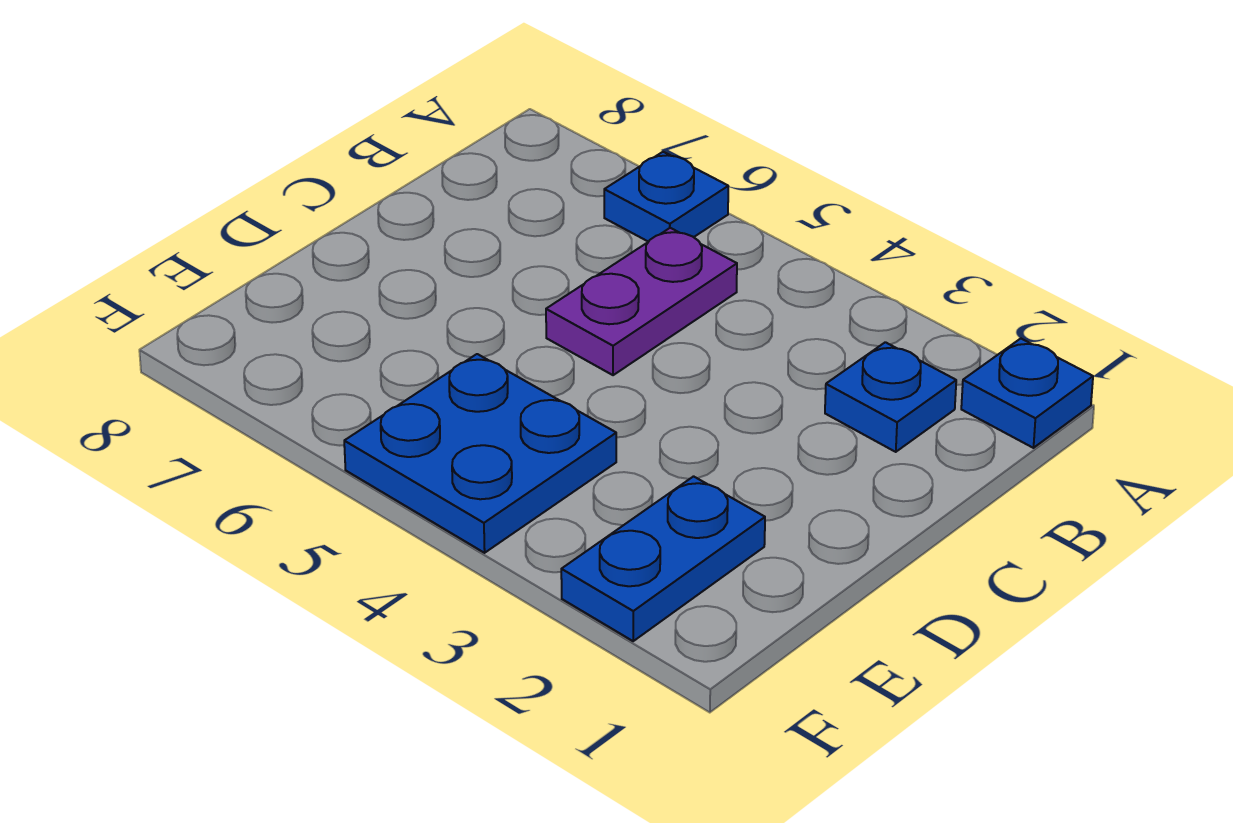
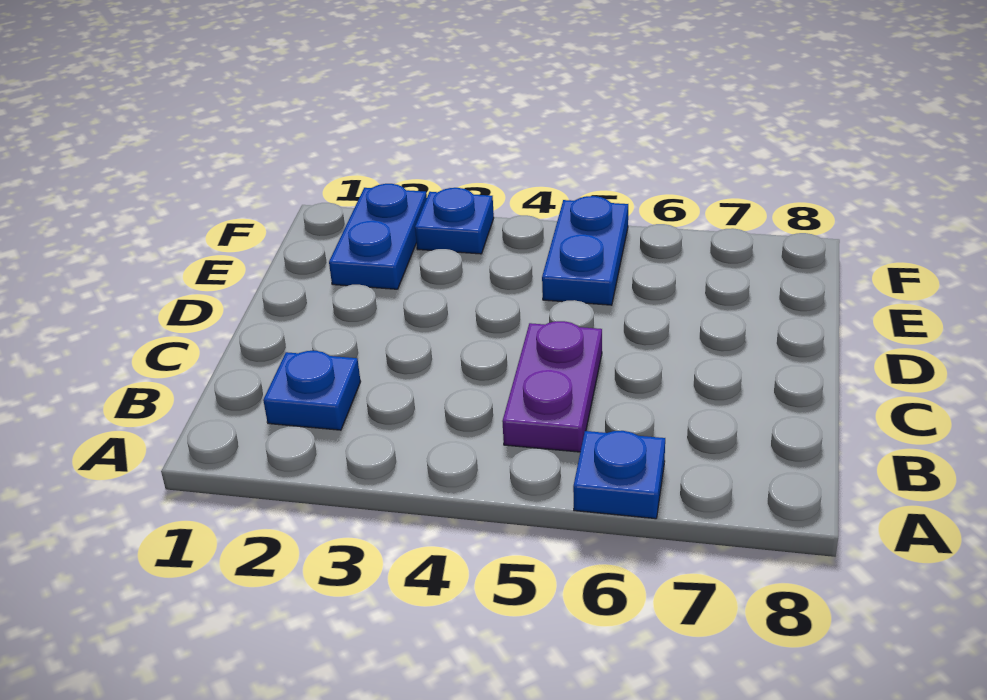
blue plate A1 level 1 -> blue plate F3 level 1
blue plate E4:F5 level 1 -> blue plate E5:F5 level 1

